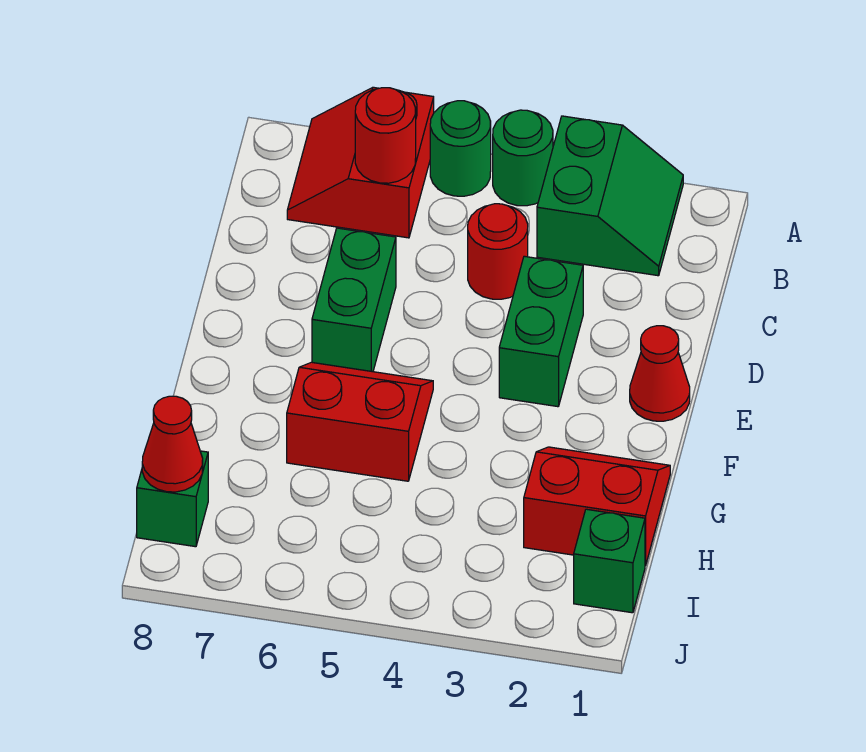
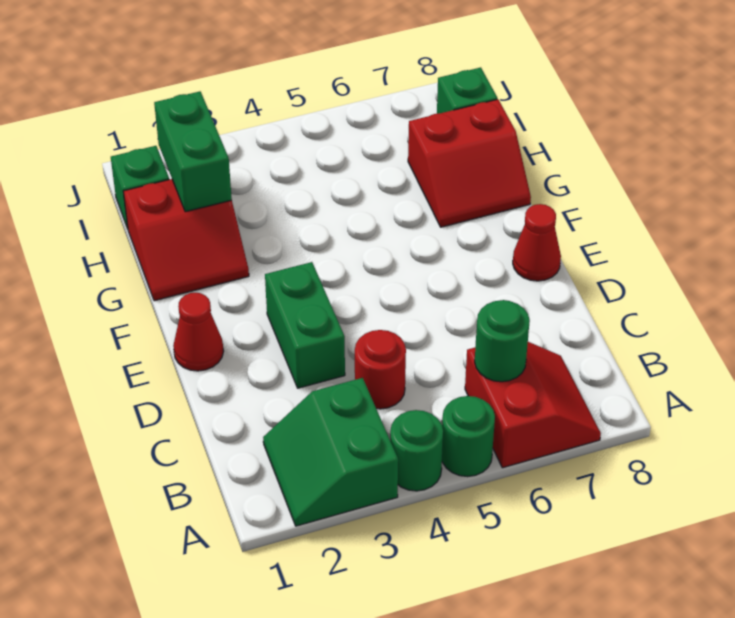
red round brick B6 level 2 -> green round brick B6 level 2
green brick D6:E6 level 1 -> green brick H2:I2 level 2
red slope F5:G6 level 1 top G -> red slope G7:H8 level 1 top H
red cone I8 level 2 -> red cone E8 level 1

